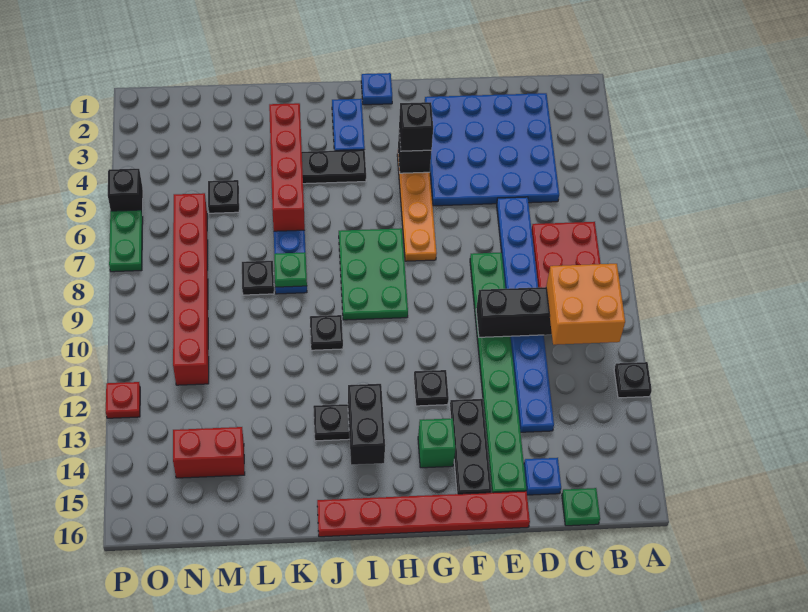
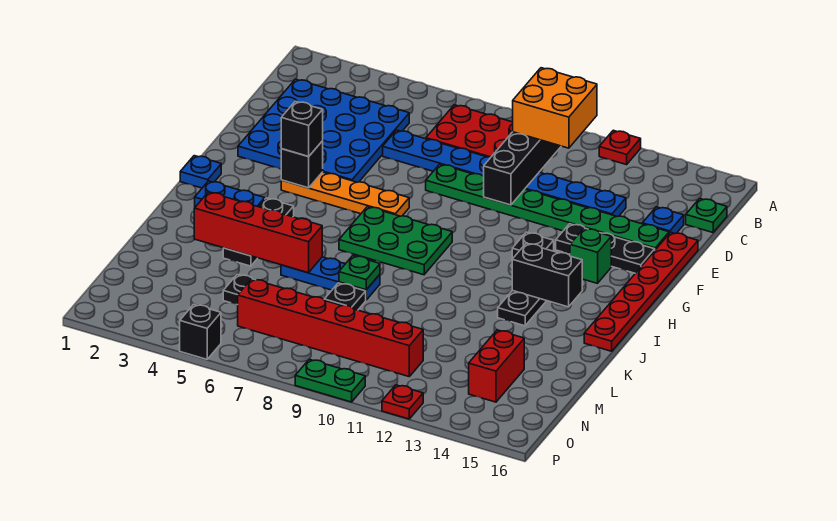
black plate A12 level 1 -> red plate A12 level 1
black plate J10 level 1 -> none
green plate P6:P7 level 1 -> green plate P9:P10 level 1

